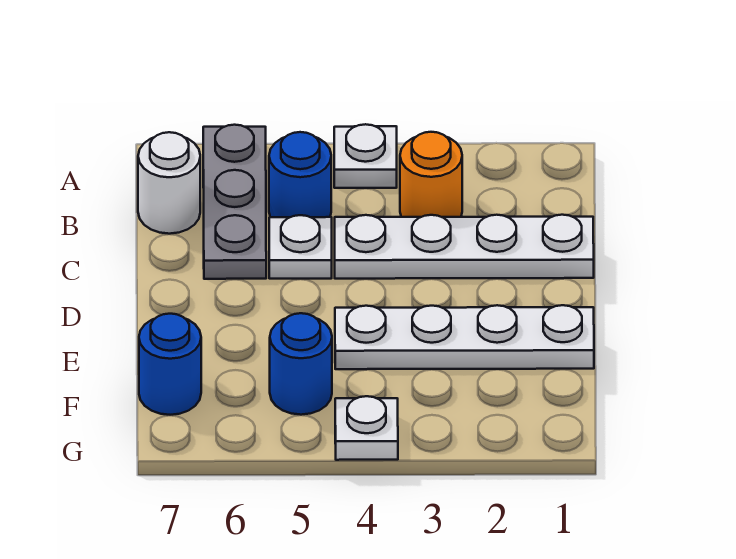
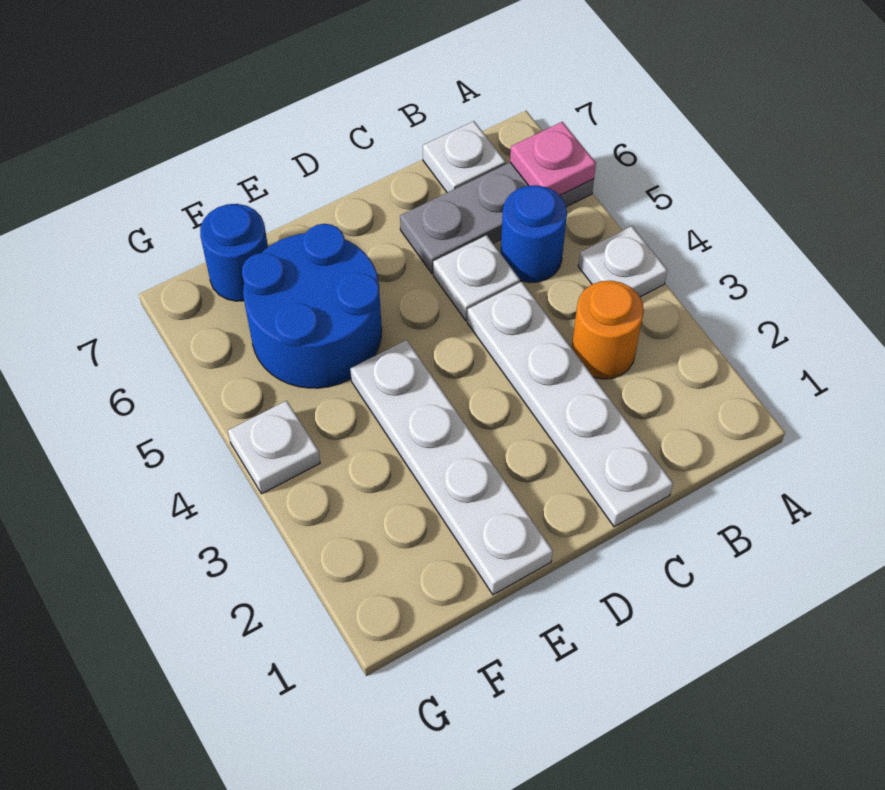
none -> pink plate A6 level 2
white round brick B7 level 1 -> white plate B7 level 1
blue round brick F5 level 1 -> blue round brick E5:F6 level 1

